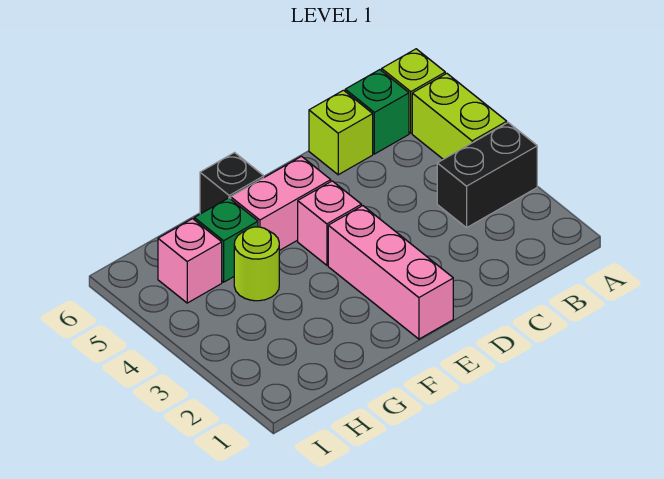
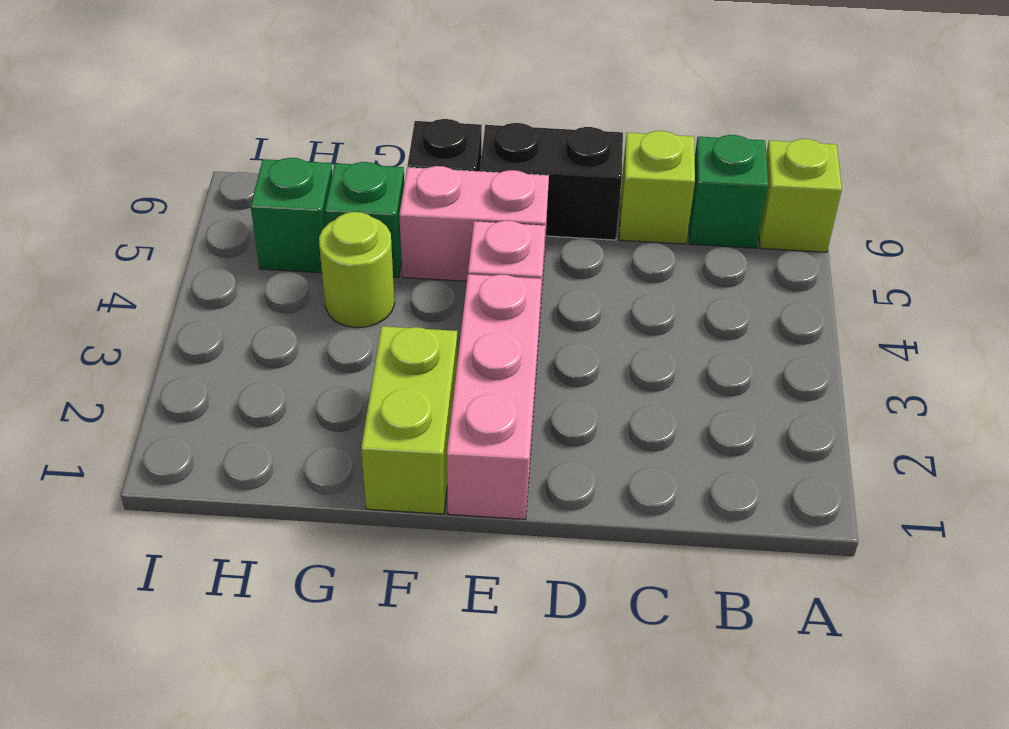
black brick A3:B3 level 1 -> black brick D6:E6 level 1
lime brick A4:A5 level 1 -> lime brick F1:F2 level 1
pink brick H5 level 1 -> green brick H5 level 1

